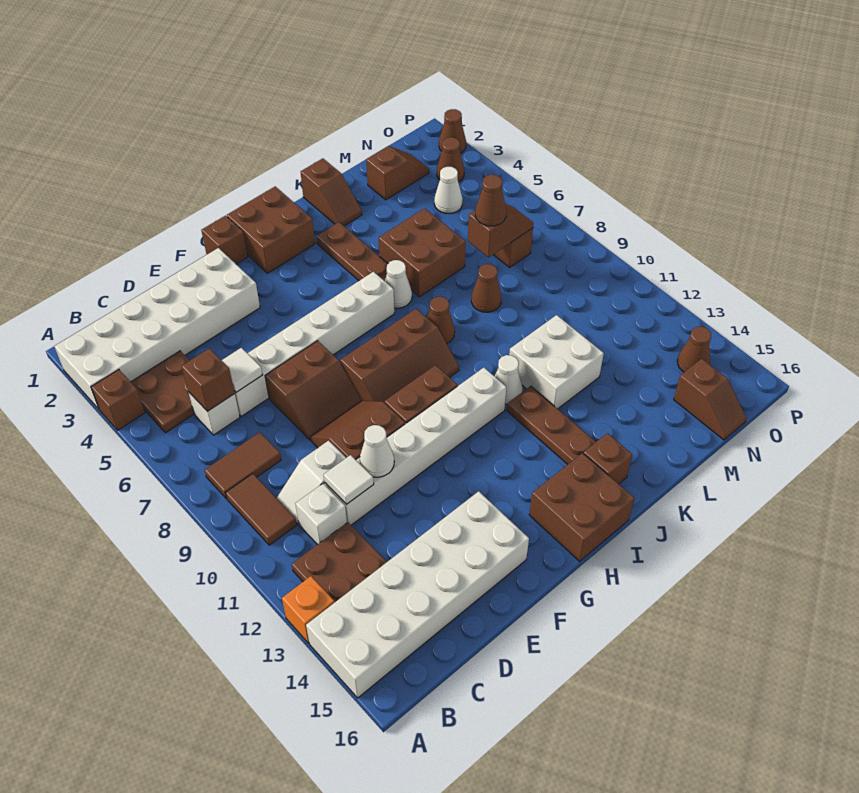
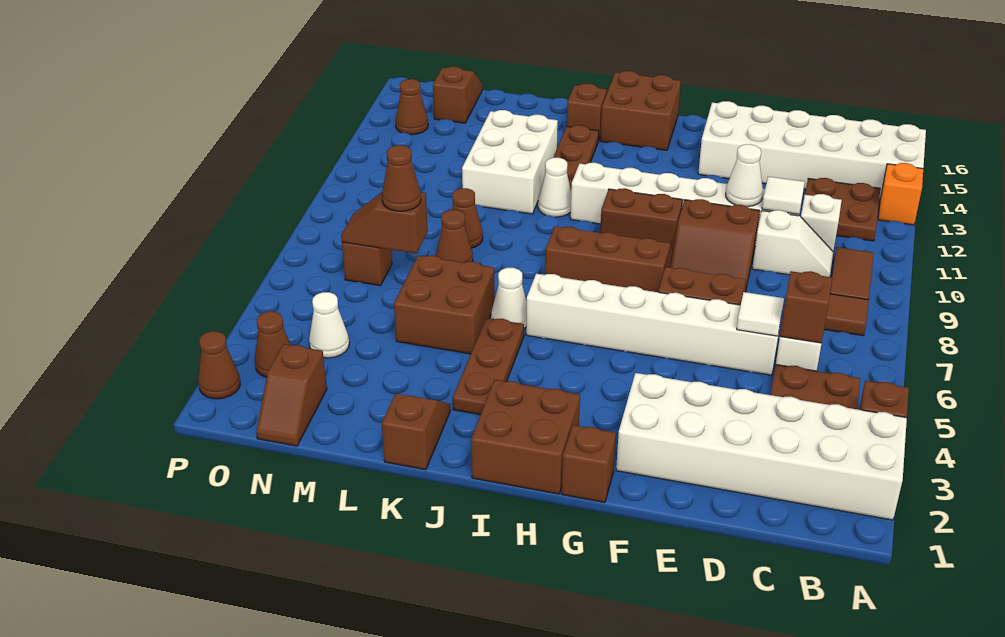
brown cone J8 level 1 -> brown cone L9 level 1
white brick K11:L12 level 1 -> white brick K11:L13 level 1
brown slope M2:N2 level 1 top M -> brown slope N1:N2 level 1 top 2

